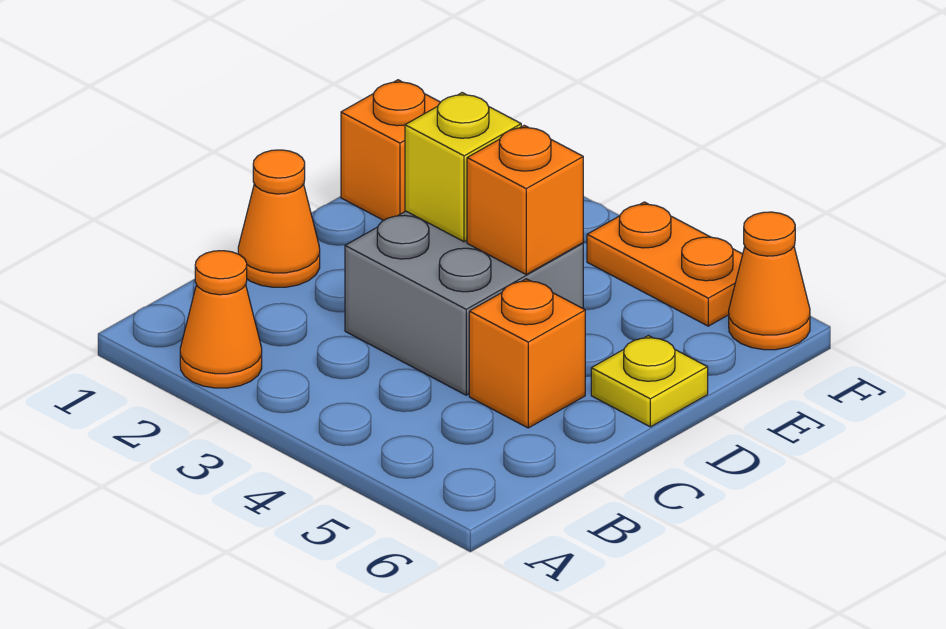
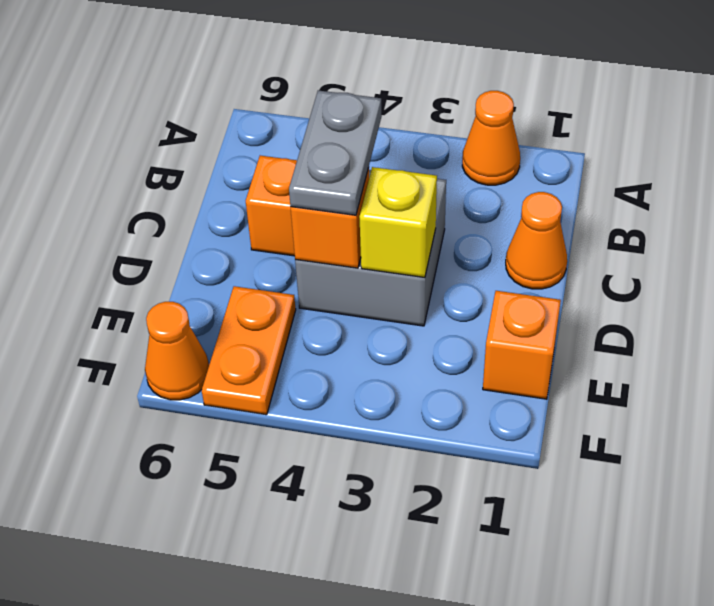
none -> grey plate C4:D4 level 3
yellow plate D6 level 1 -> none
orange plate F4:F5 level 1 -> orange plate E5:F5 level 1

